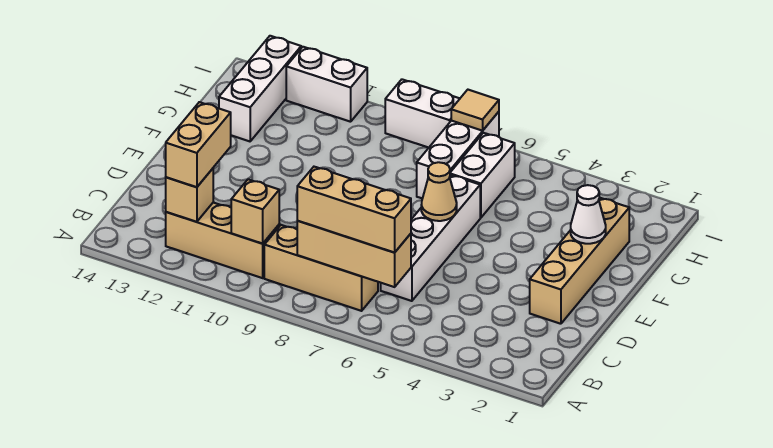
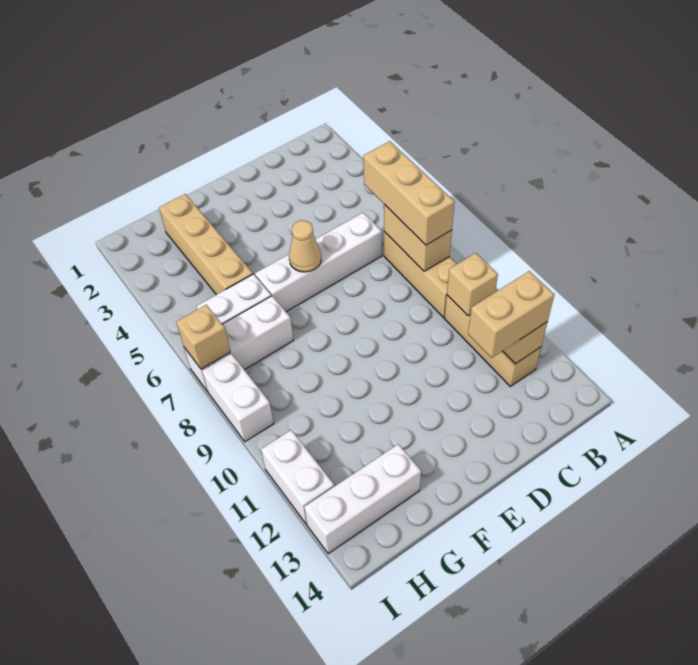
tan brick B6:B8 level 2 -> tan brick B7:B8 level 2
tan brick D2:G2 level 1 -> tan brick G2:G5 level 1
white cone F2 level 2 -> none
tan tile I7 level 2 -> tan brick I7 level 2

